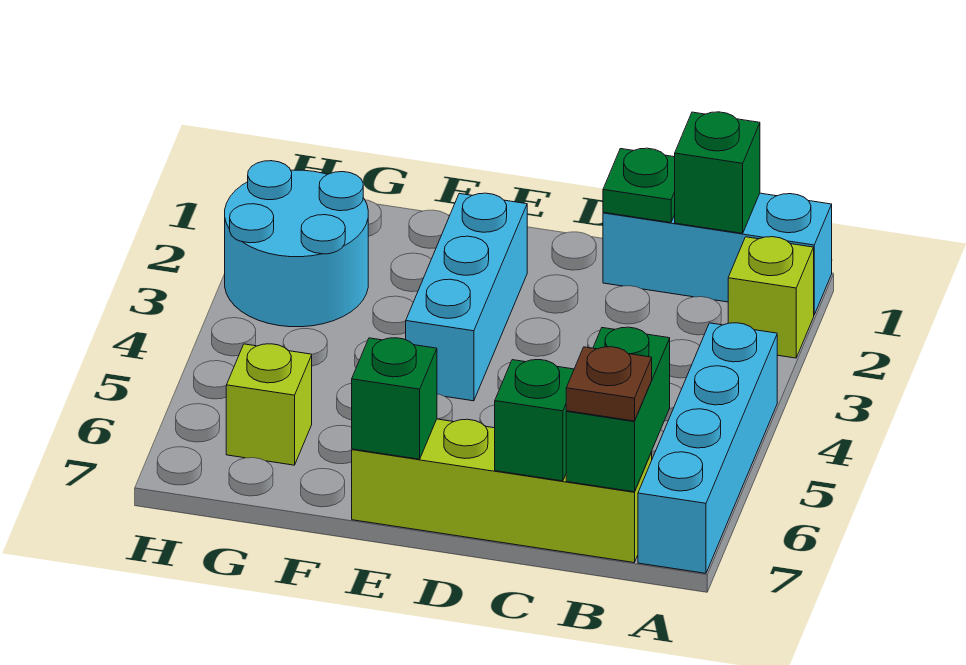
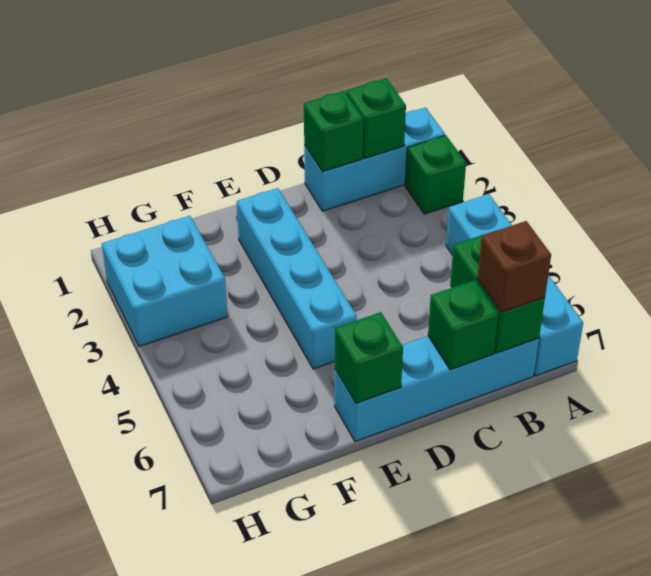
lime brick A2 level 1 -> green brick A2 level 1
lime brick B7:E7 level 1 -> cyan brick B7:E7 level 1
brown plate B7 level 3 -> brown brick B7 level 3
green plate C1 level 2 -> green brick C1 level 2
cyan brick E2:E4 level 1 -> cyan brick E2:E5 level 1
cyan round brick G2:H3 level 1 -> cyan brick G2:H3 level 1
lime brick G6 level 1 -> none

